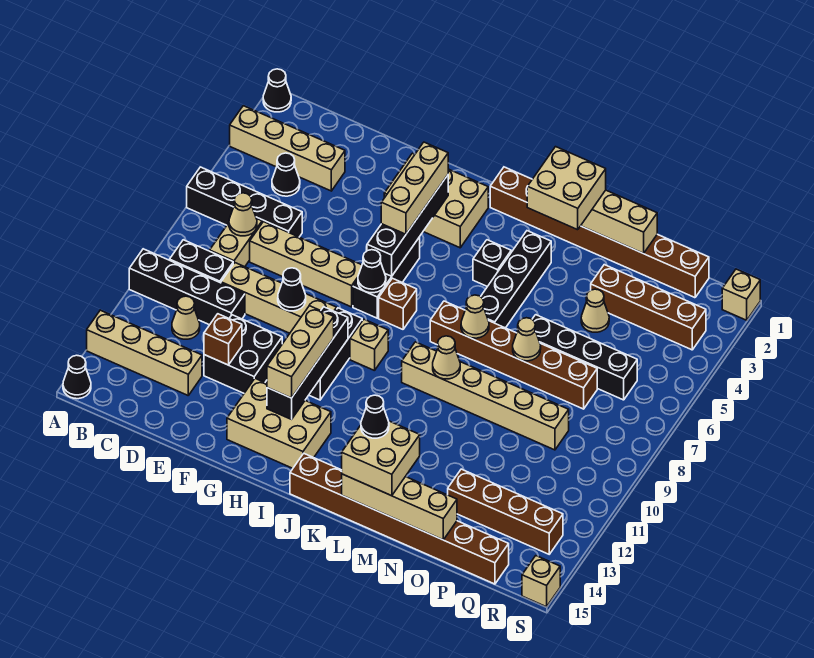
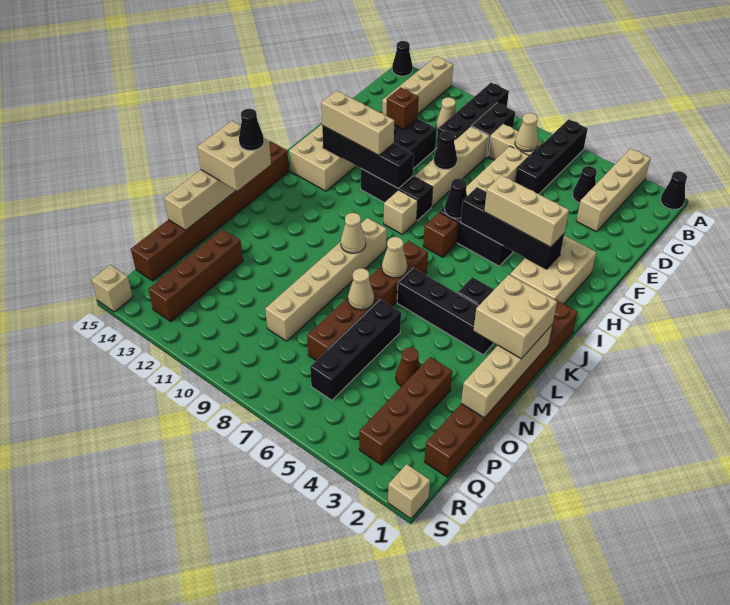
tan cone O4 level 1 -> brown cone O4 level 1

